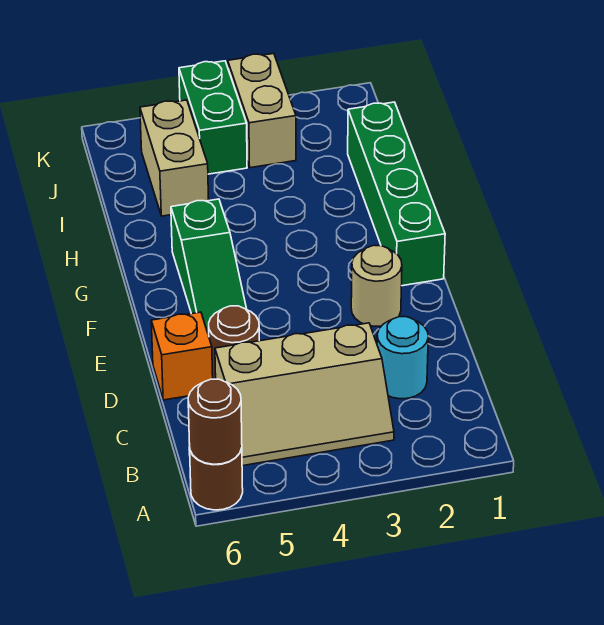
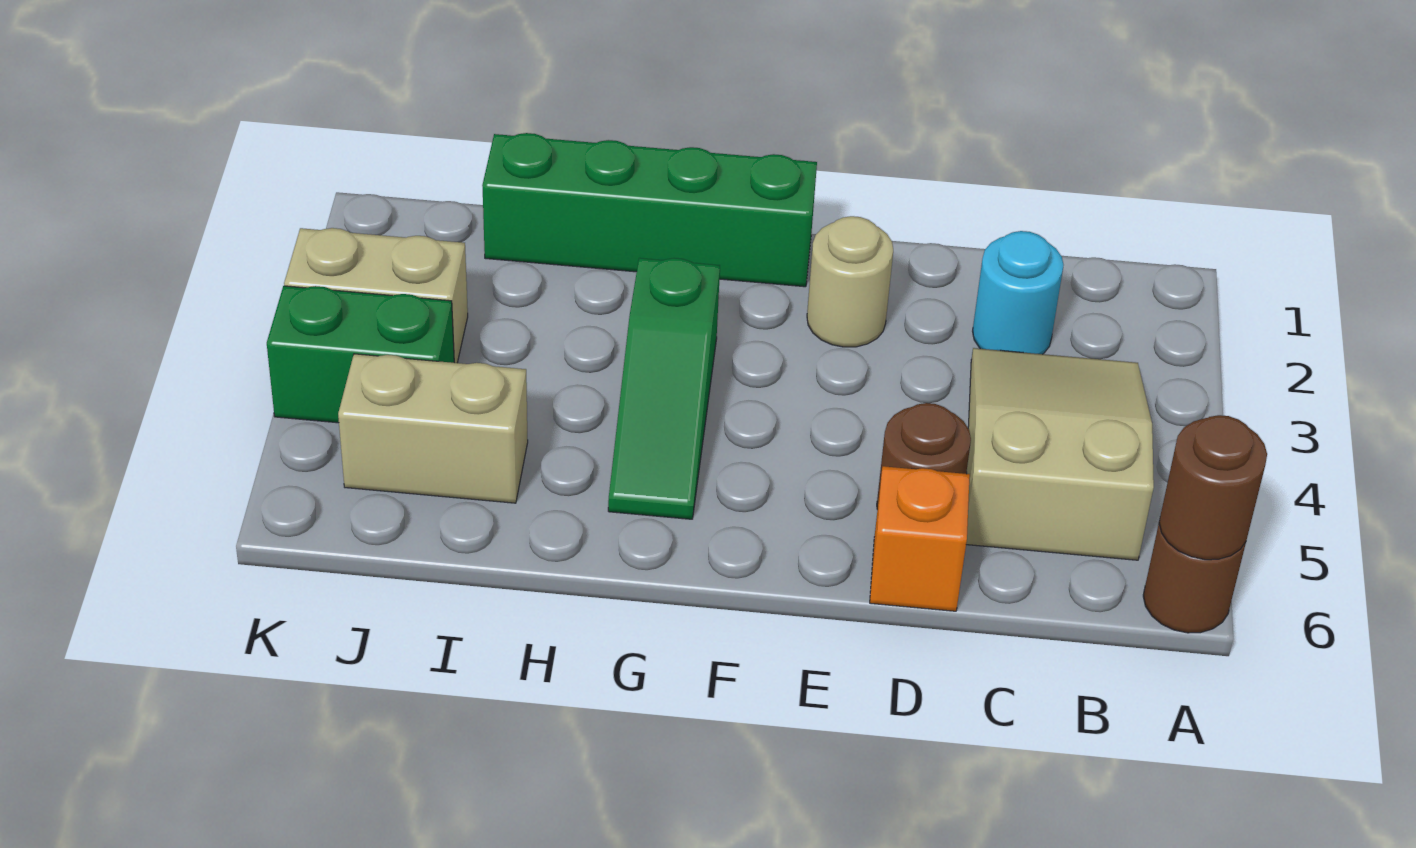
tan slope B3:C5 level 1 top C -> tan slope B3:C5 level 1 top 5
green slope E5:G5 level 1 top G -> green slope G3:G5 level 1 top 3

